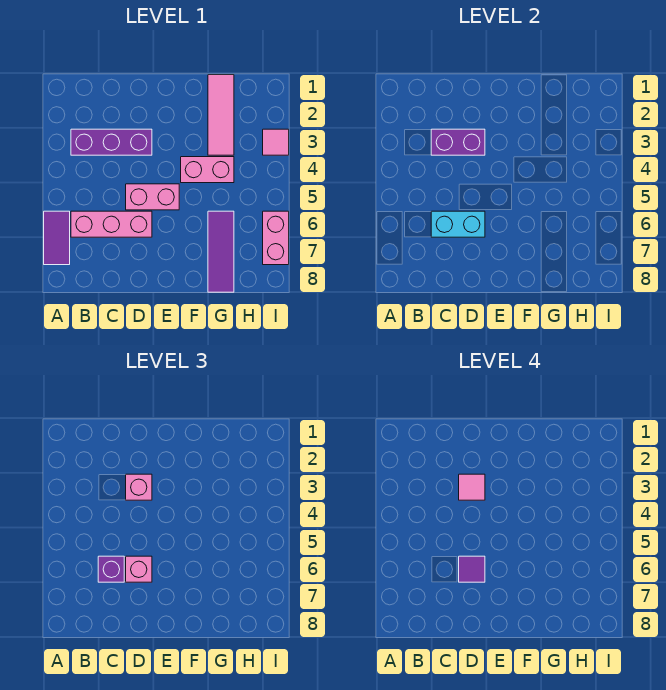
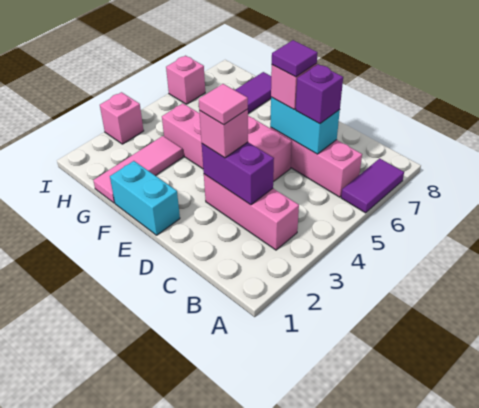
purple brick B3:D3 level 1 -> pink brick B3:D3 level 1
none -> cyan brick E1:F1 level 1
pink tile I3 level 1 -> pink brick I3 level 1
pink brick I6:I7 level 1 -> pink brick I6 level 1

